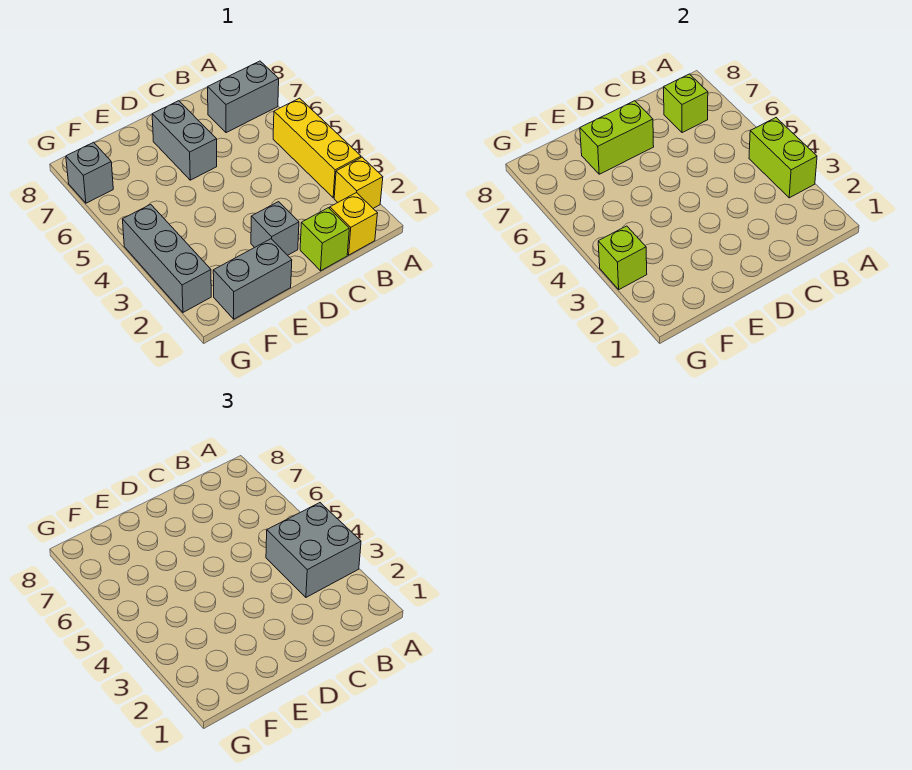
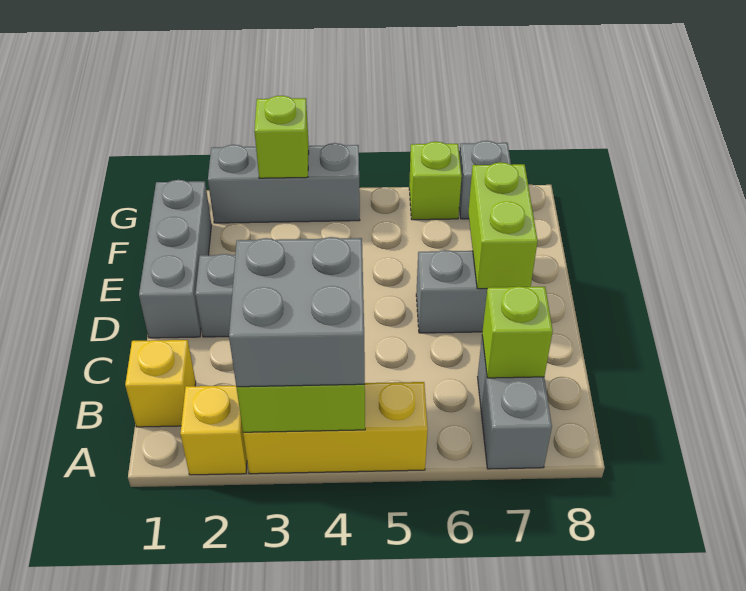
lime brick C1 level 1 -> lime brick G6 level 1
grey brick E1:F1 level 1 -> grey brick D1:F1 level 1

